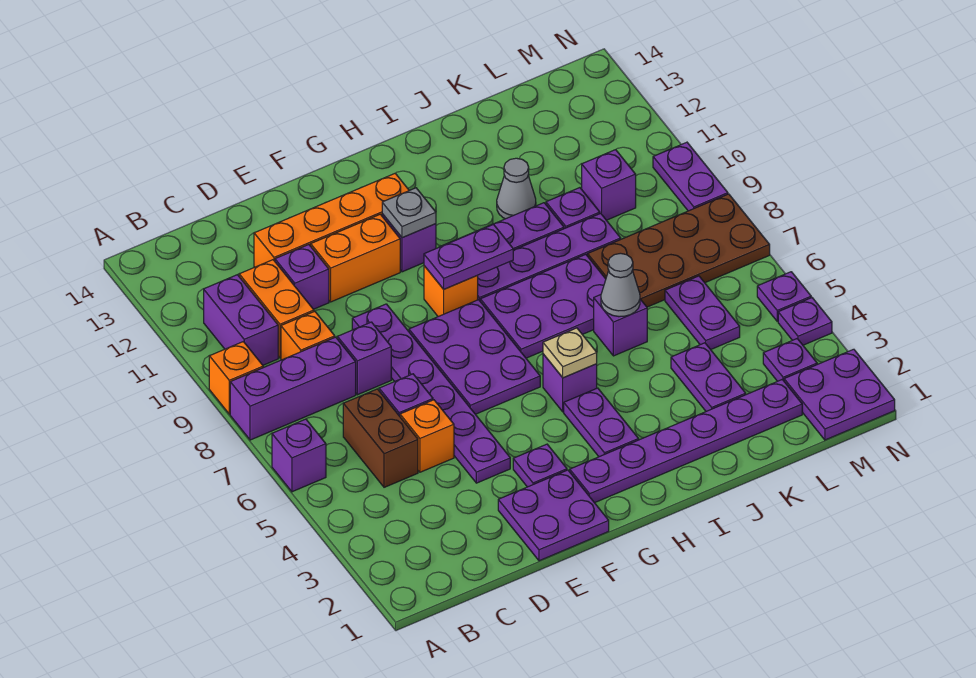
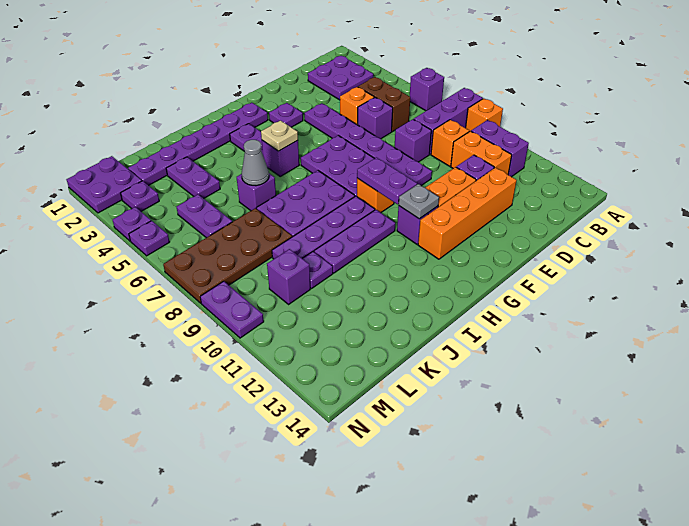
purple plate E1:F2 level 1 -> purple plate B2:C3 level 1
purple plate G9:H9 level 2 -> purple plate G9:G10 level 2
grey cone J11 level 1 -> none

